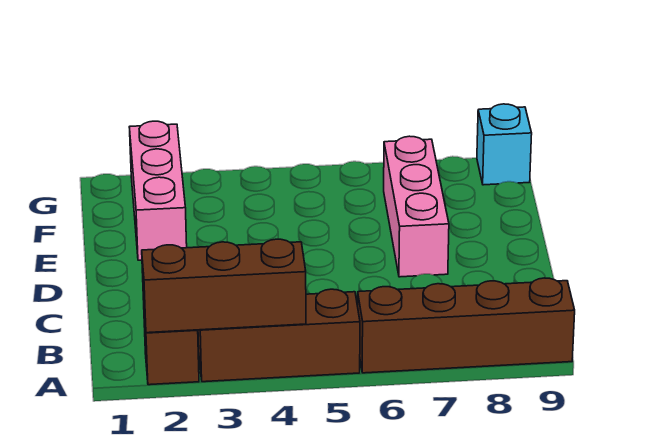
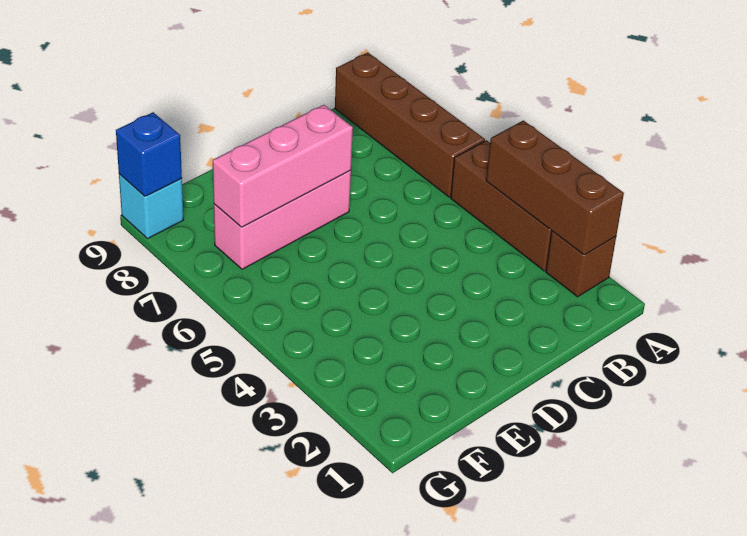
pink brick E2:G2 level 1 -> pink brick D7:F7 level 2
none -> blue brick G9 level 2

